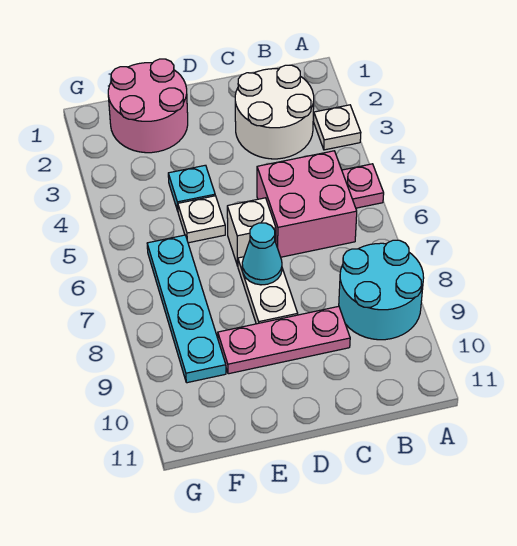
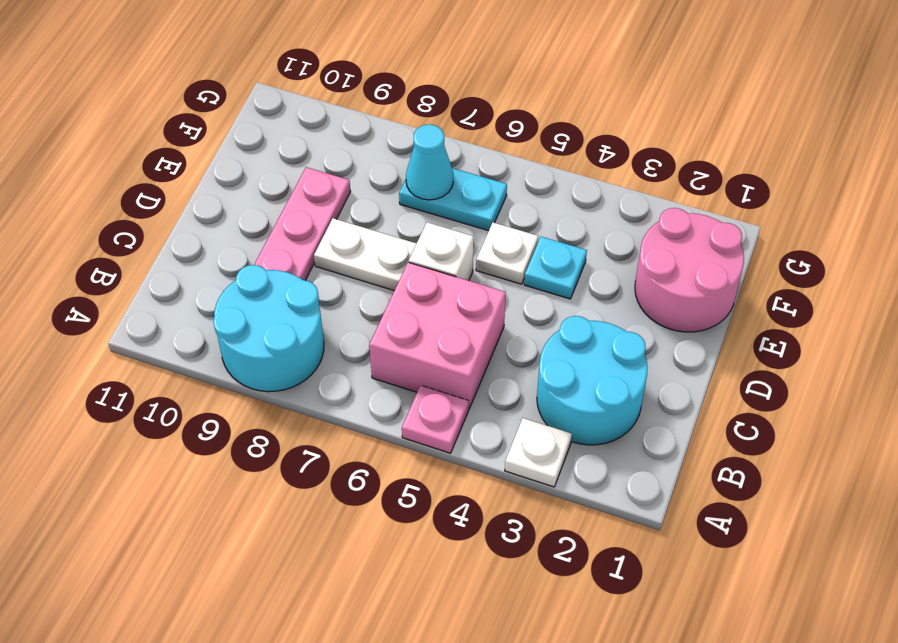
white round brick B2:C3 level 1 -> cyan round brick B2:C3 level 1
cyan cone D7 level 2 -> cyan cone F7 level 2
cyan plate F6:F9 level 1 -> cyan plate F6:F7 level 1

